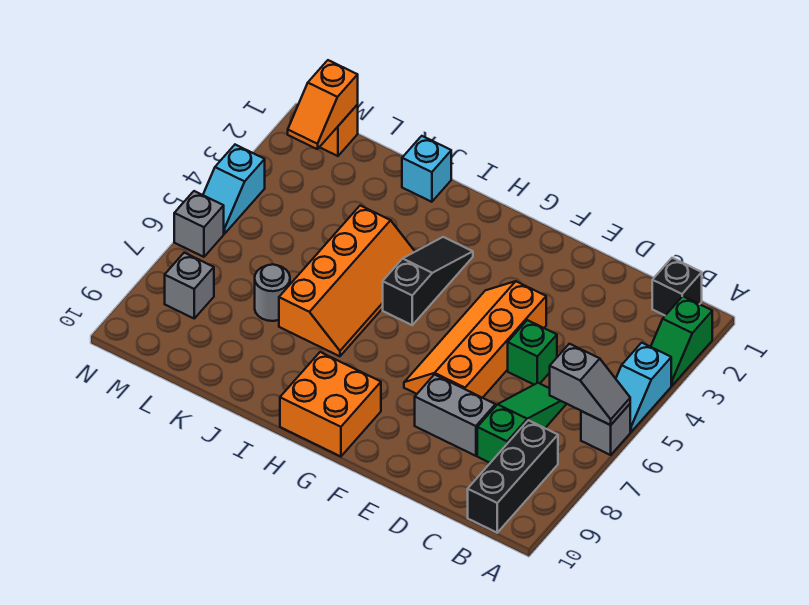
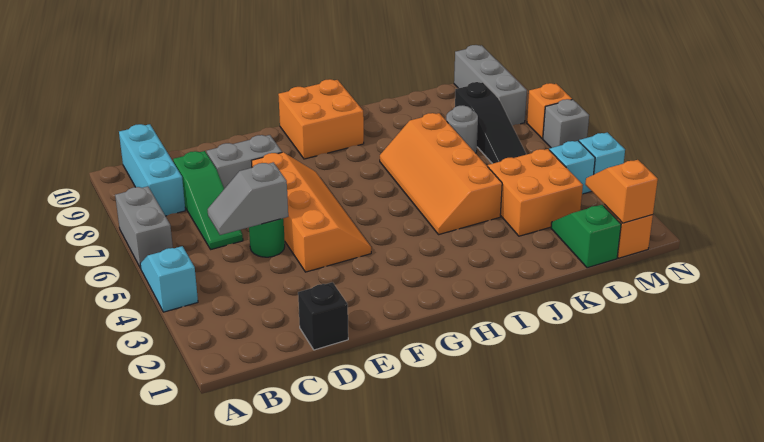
green slope A2:A3 level 1 top 2 -> green slope L1:L2 level 1 top 1
grey brick A6 level 1 -> grey brick A6:A7 level 1
grey slope A6:B6 level 2 top B -> grey slope C5:D5 level 2 top D
black brick B1 level 1 -> black brick D1 level 1
black brick B8:B10 level 1 -> cyan brick B8:B10 level 1
green brick D5 level 1 -> green round brick D5 level 1
black slope H3:H5 level 1 top 5 -> black slope L6:L8 level 1 top 8
cyan brick J1 level 1 -> cyan brick M4 level 1
none -> orange brick K3:L4 level 1
grey brick M8 level 1 -> grey brick M8:M10 level 1
none -> orange brick N7 level 1

